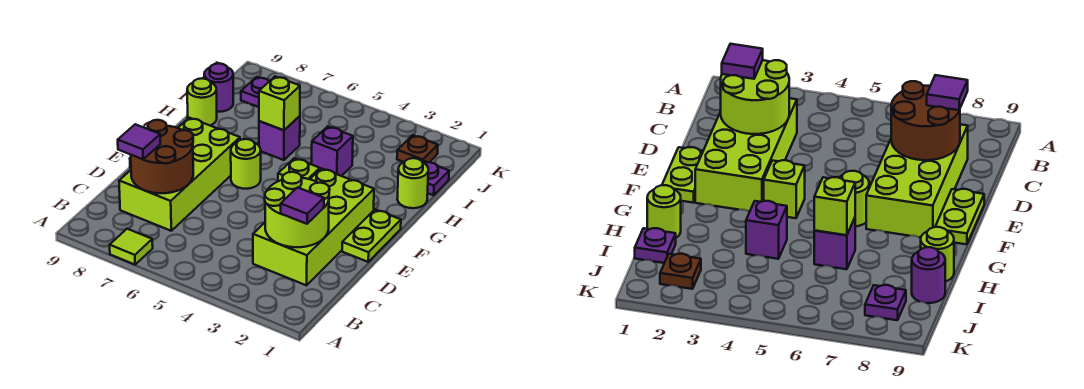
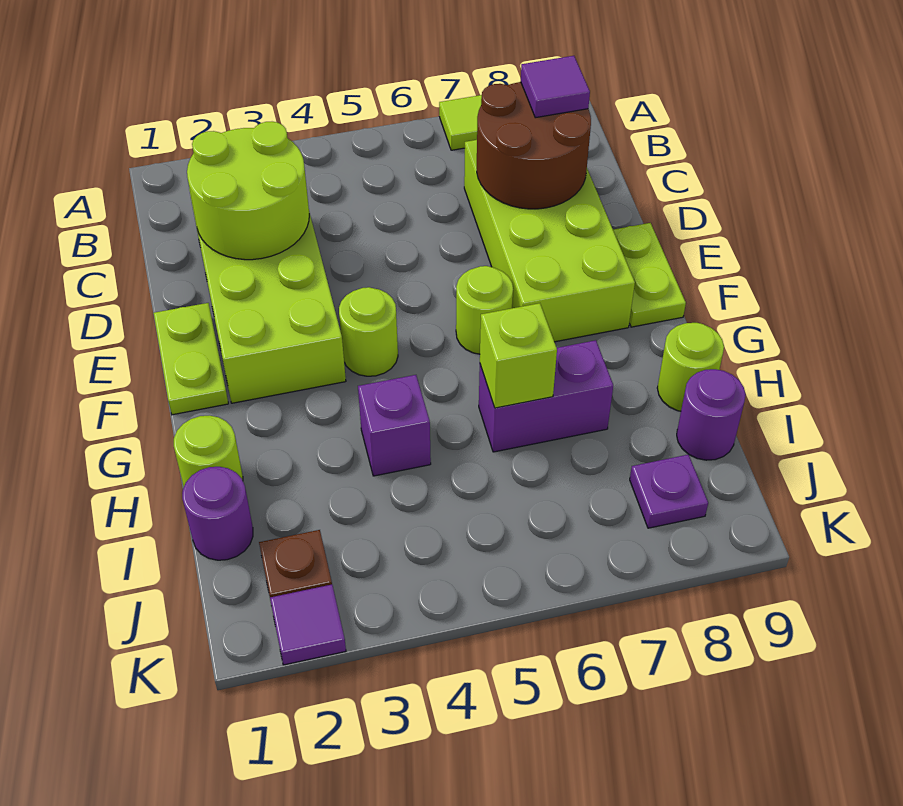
purple tile C2 level 3 -> purple tile K2 level 1
lime brick F4 level 1 -> lime round brick F4 level 1
purple brick H6 level 1 -> purple brick H6:H7 level 1
purple plate I1 level 1 -> purple round brick I1 level 1

